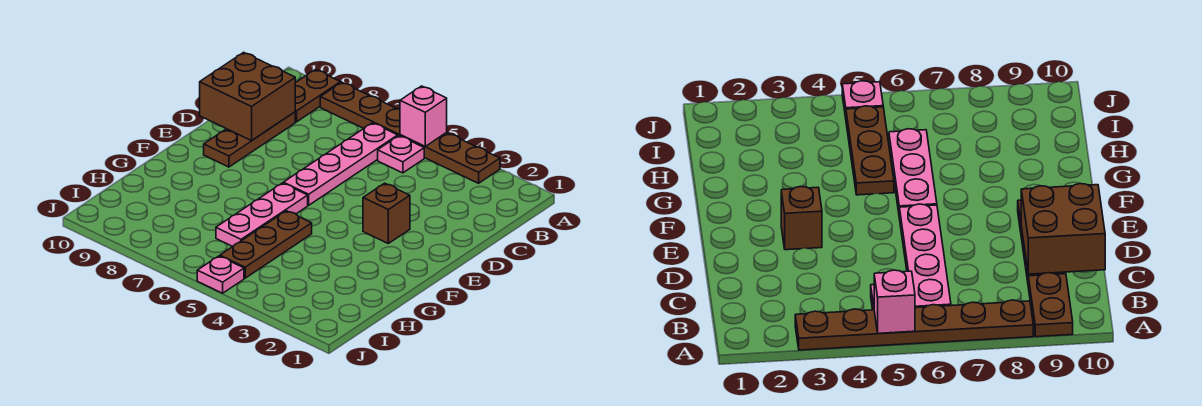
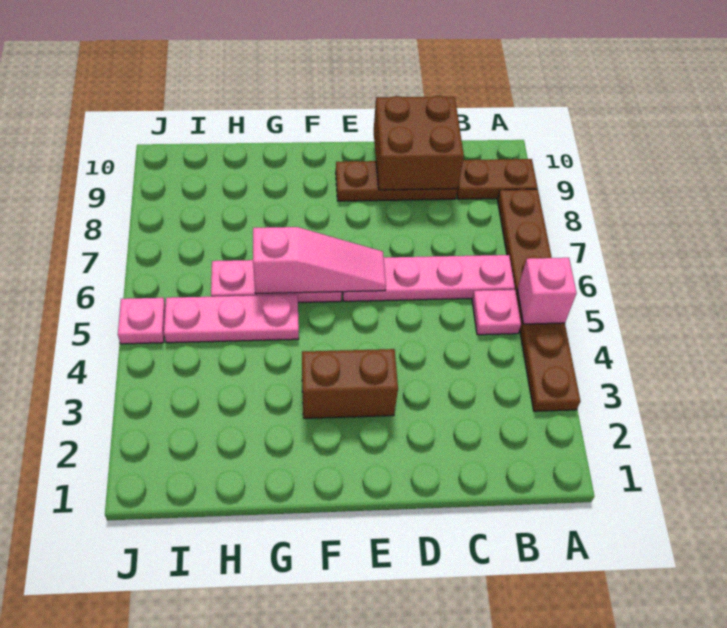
brown brick E3 level 1 -> brown brick E3:F3 level 1
none -> pink slope E6:G6 level 2 top G
brown plate G5:I5 level 1 -> pink plate G5:I5 level 1

